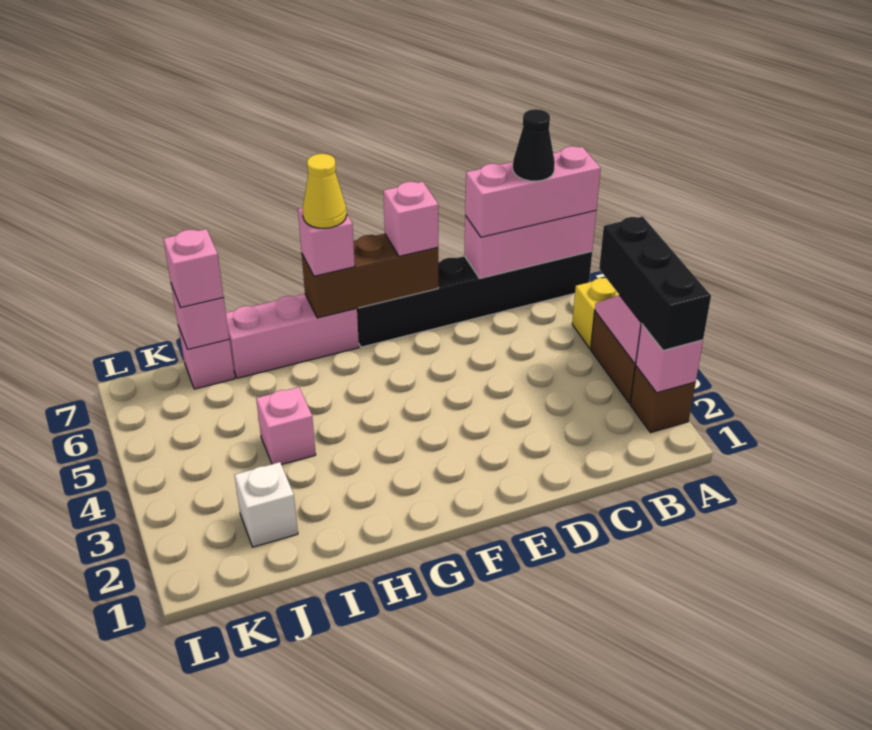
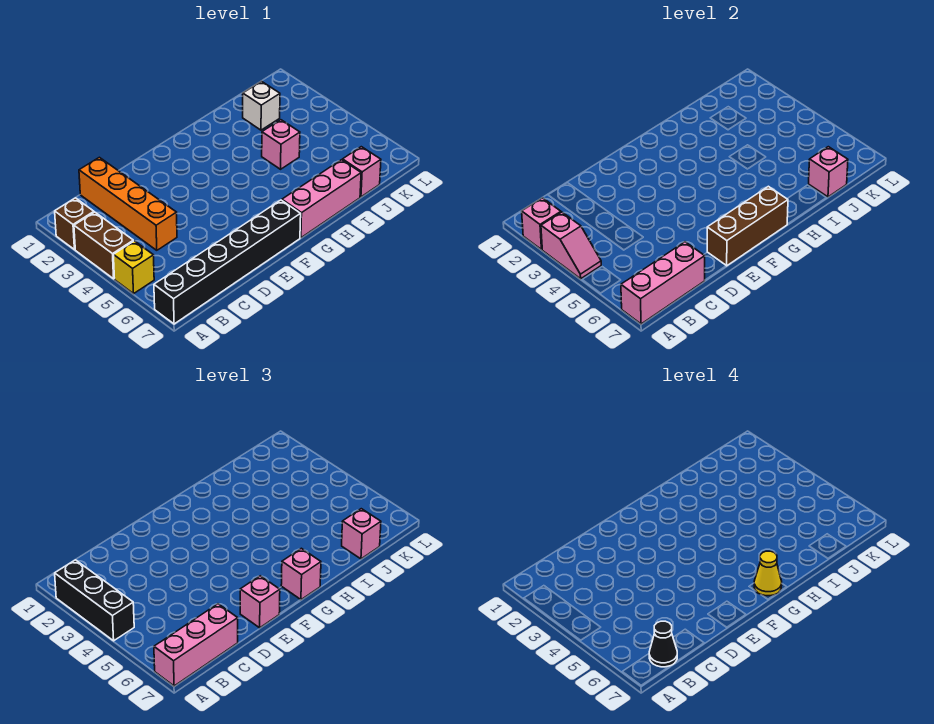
none -> orange brick C1:C4 level 1

